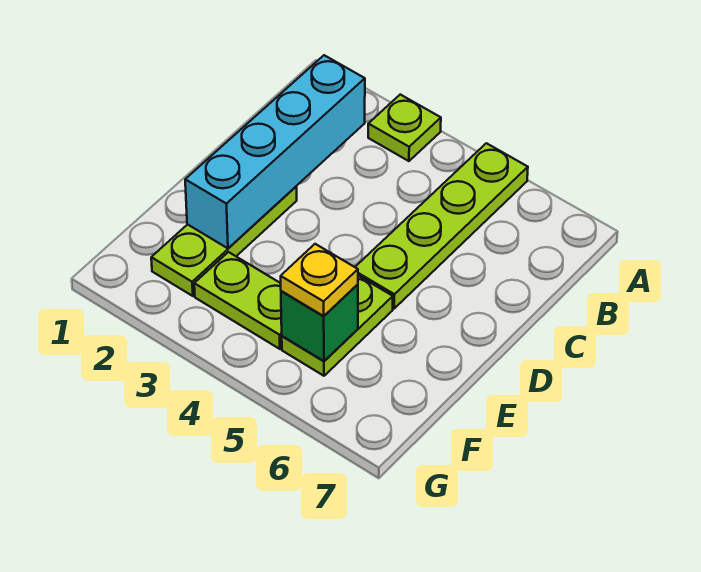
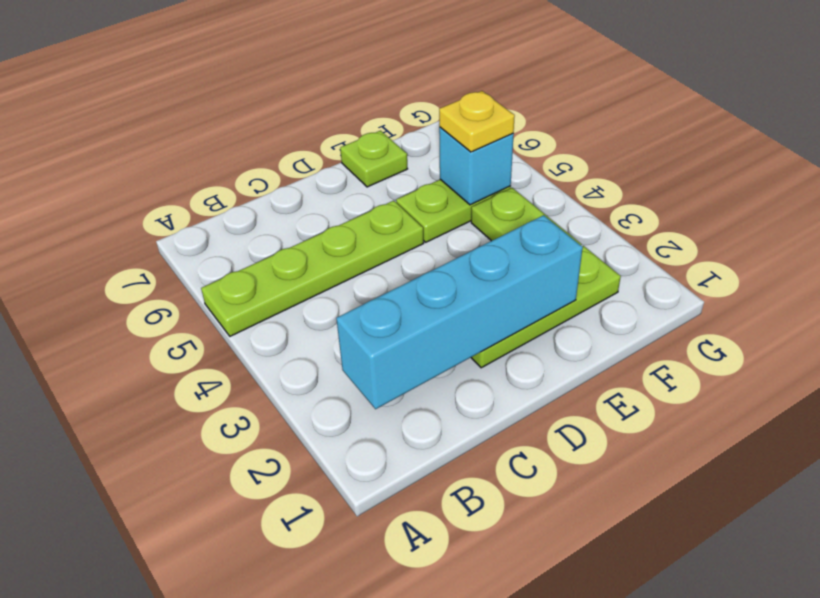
lime plate A3 level 1 -> lime plate E7 level 1
green brick F5 level 2 -> cyan brick F5 level 2

